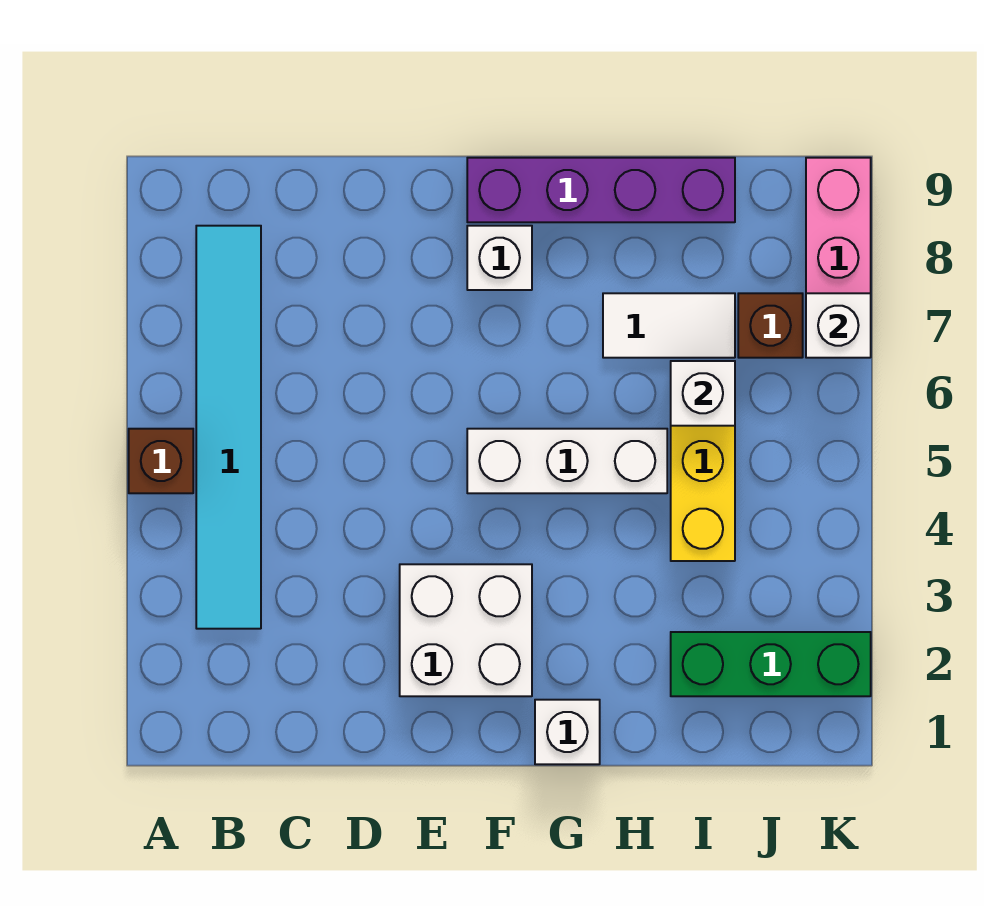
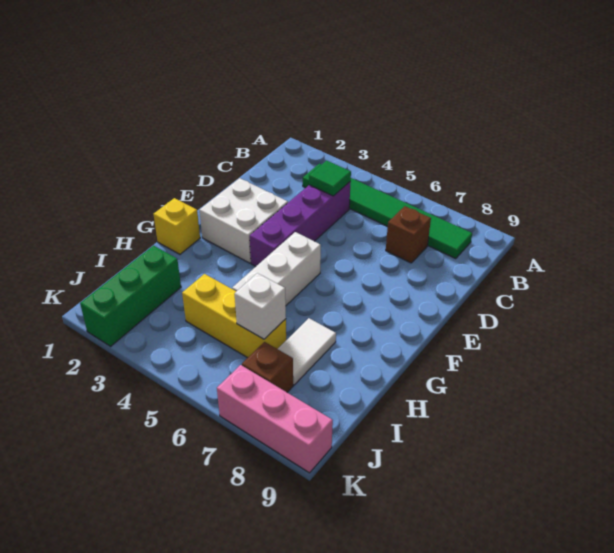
brown brick A5 level 1 -> brown brick C7 level 1
cyan tile B3:B8 level 1 -> green tile B3:B8 level 1
none -> green tile C4 level 2
white brick F8 level 1 -> none
purple brick F9:I9 level 1 -> purple brick C4:F4 level 1
white brick G1 level 1 -> yellow brick G1 level 1
white brick K7 level 2 -> none

